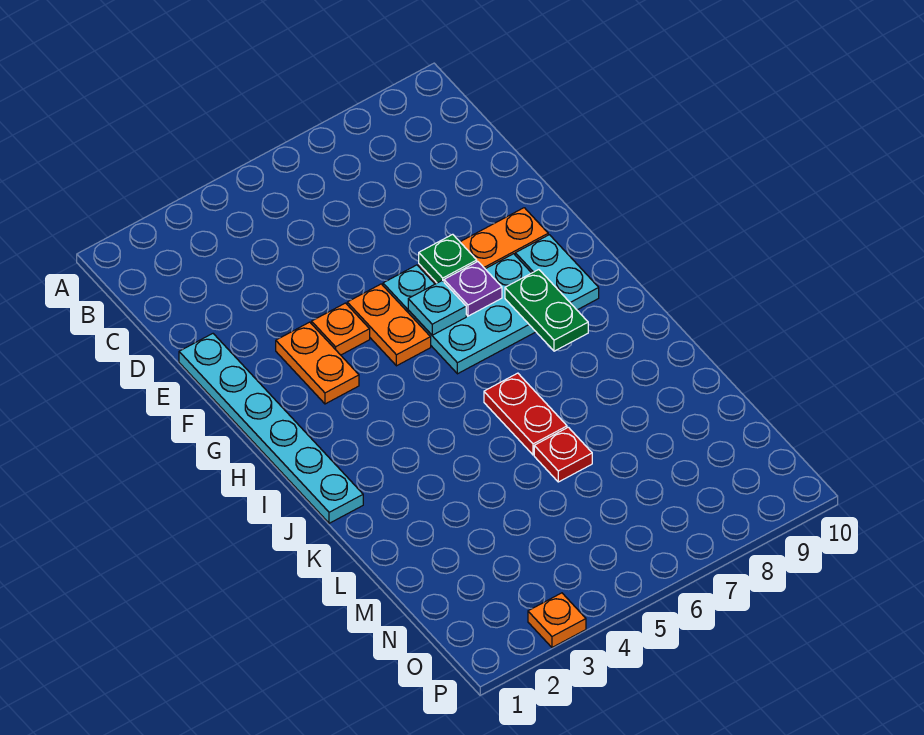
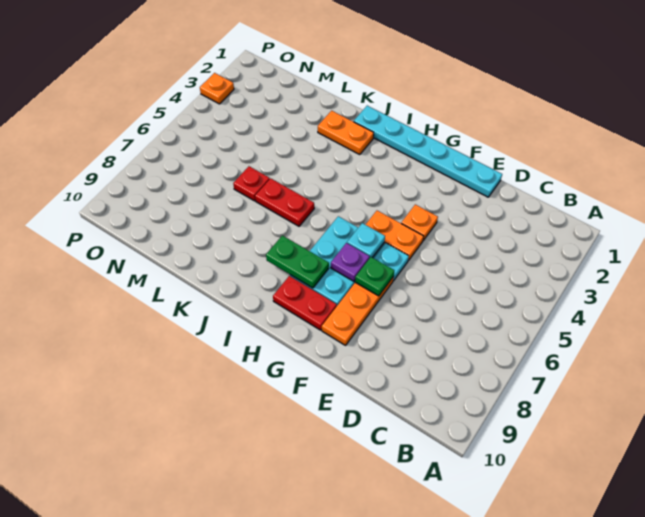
orange plate F3:G3 level 1 -> orange plate J2:K2 level 1
cyan plate G9:H9 level 1 -> red plate G9:H9 level 1

